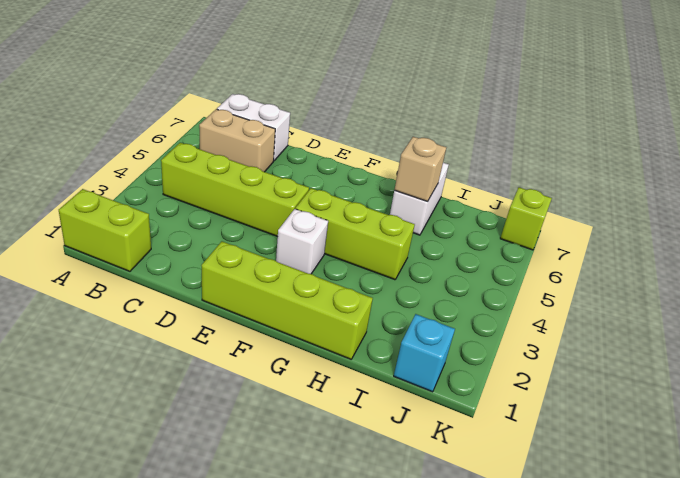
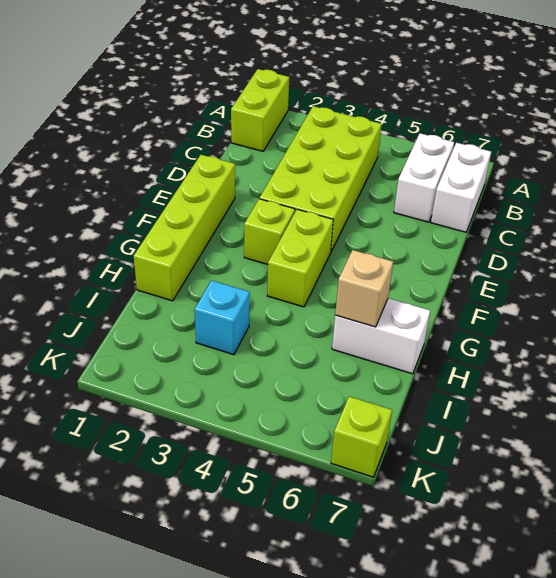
lime brick B4:E4 level 1 -> lime brick B3:E4 level 1
tan brick B6:C6 level 1 -> white brick B6:C6 level 1
white brick F3 level 1 -> lime brick F3 level 1
lime brick F4:H4 level 1 -> lime brick F4:G4 level 1
cyan brick J1 level 1 -> cyan brick I3 level 1

